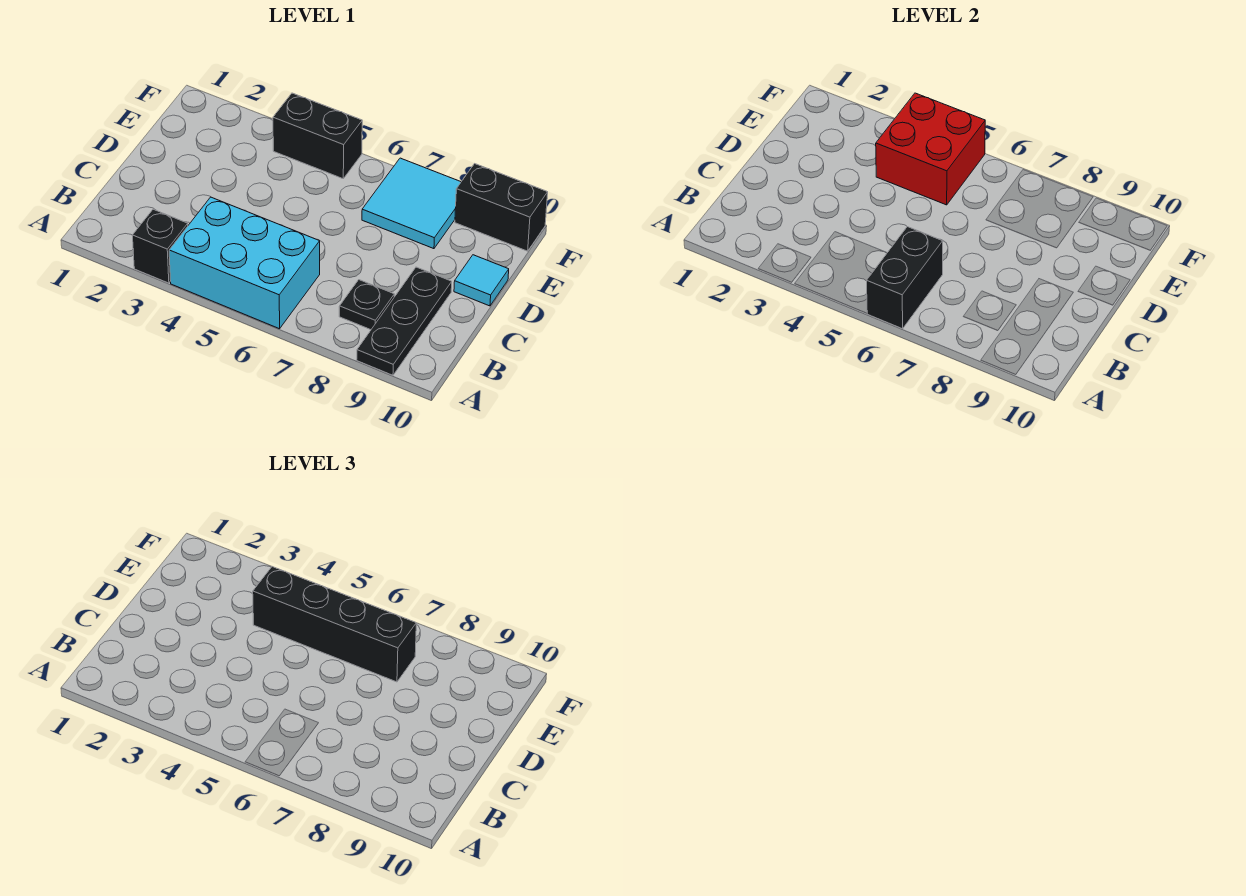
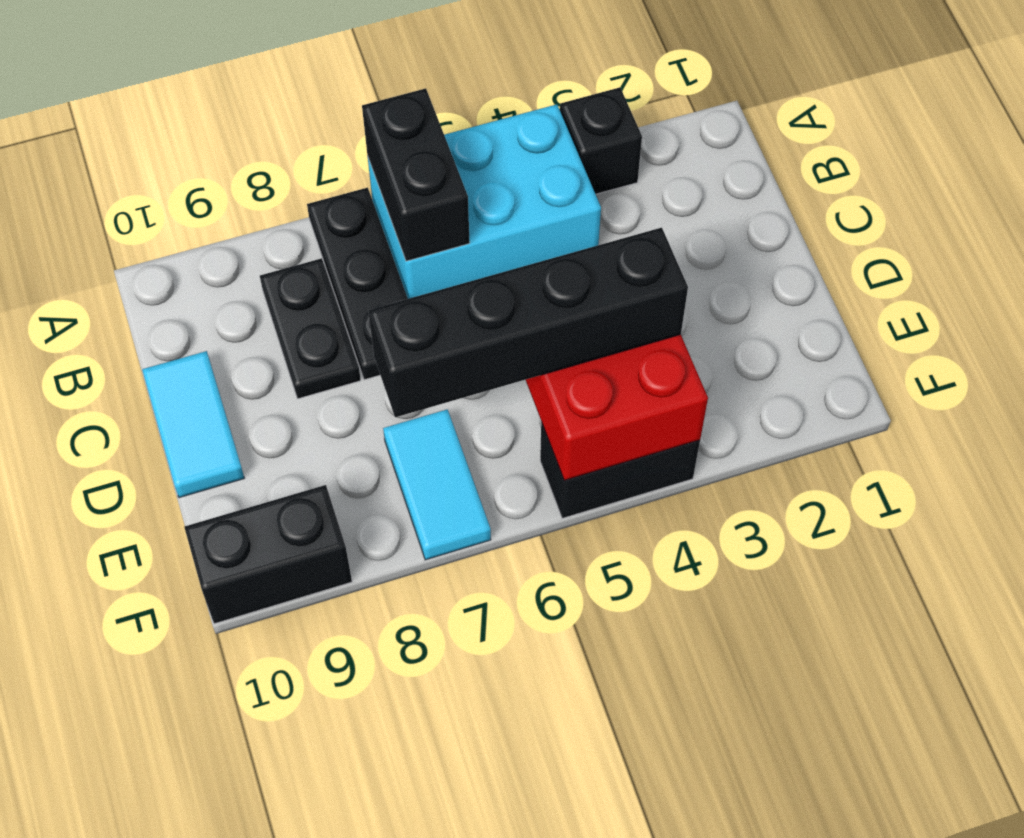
black plate A9:C9 level 1 -> black plate A7:C7 level 1
black plate B8 level 1 -> black plate B8:C8 level 1
cyan tile D10 level 1 -> cyan tile C10:D10 level 1
cyan tile E7:F8 level 1 -> cyan tile E7:F7 level 1

